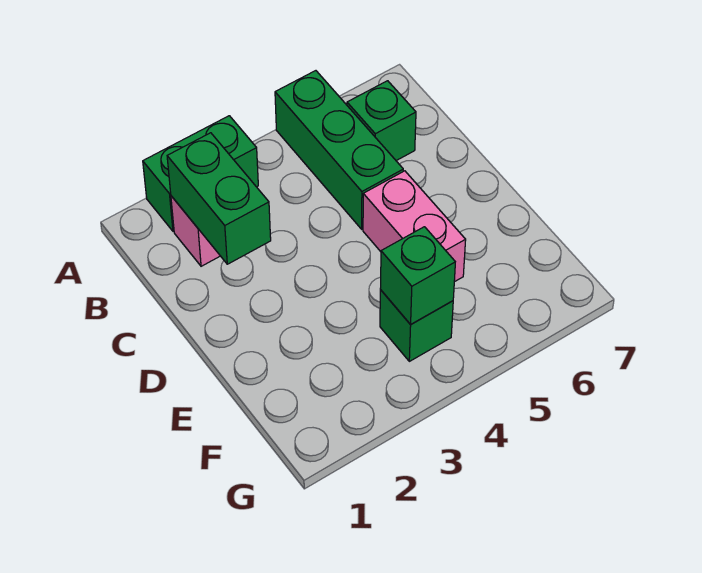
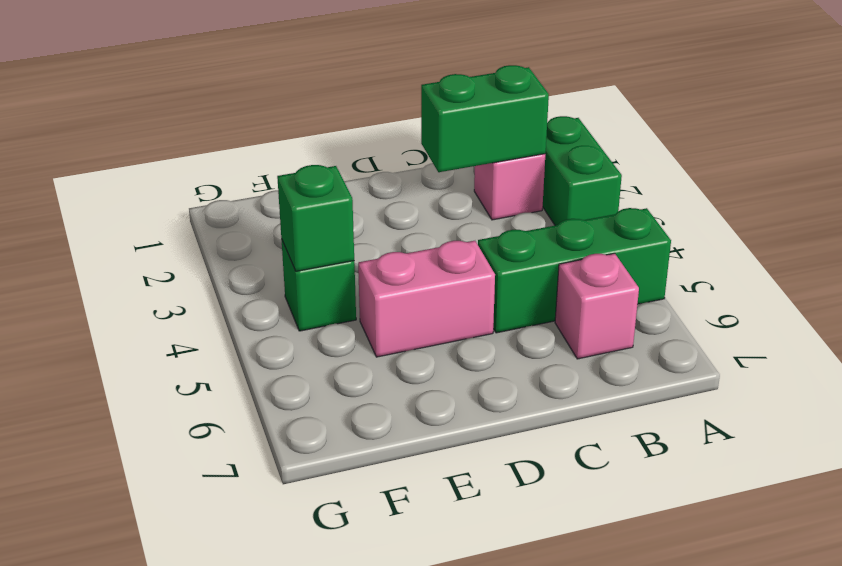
green brick B6 level 1 -> pink brick B6 level 1

